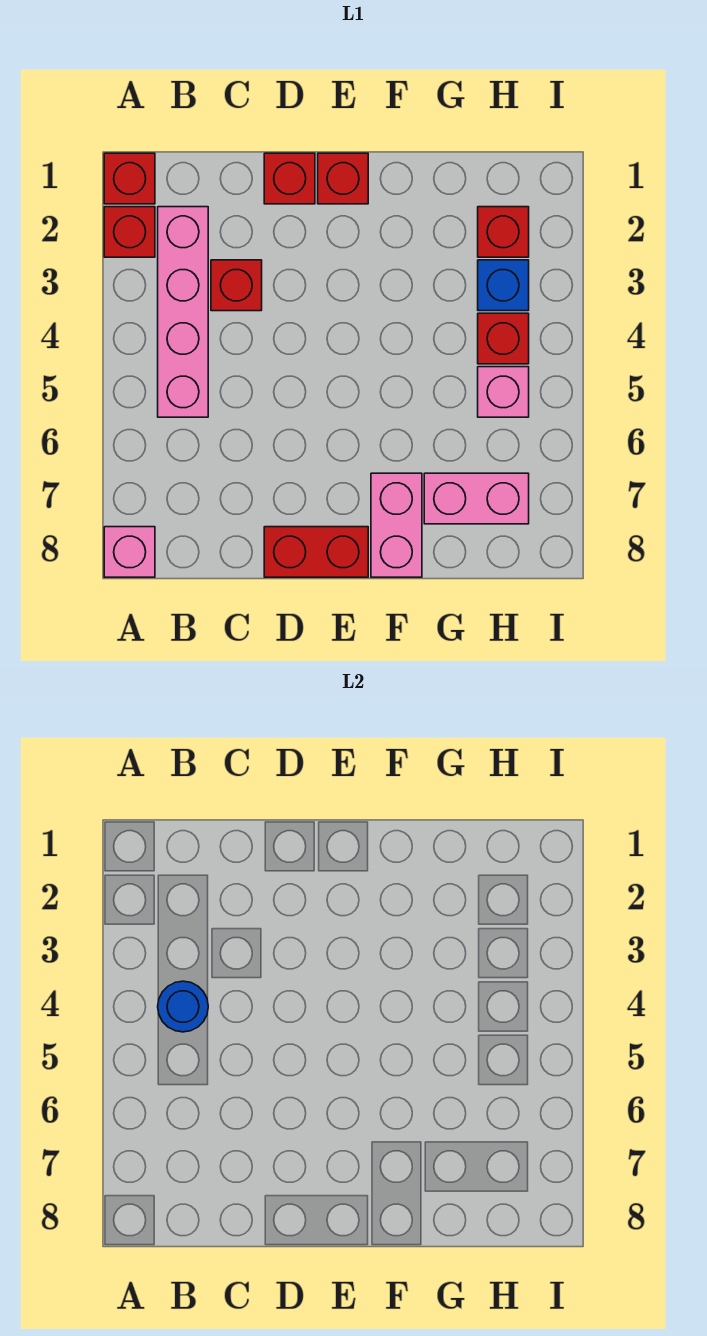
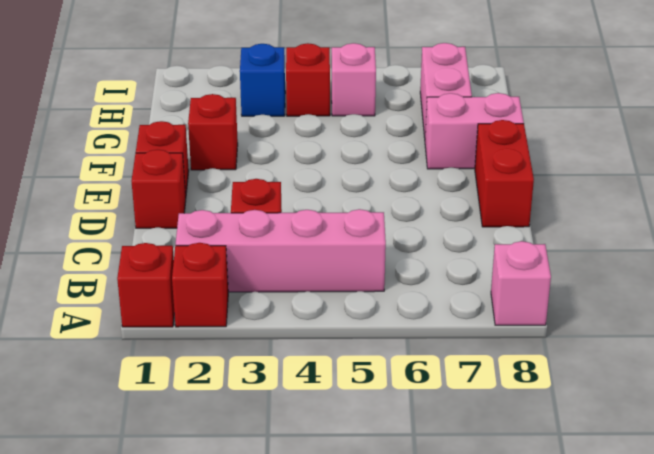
blue round brick B4 level 2 -> none
red brick H2 level 1 -> red brick F2 level 1

